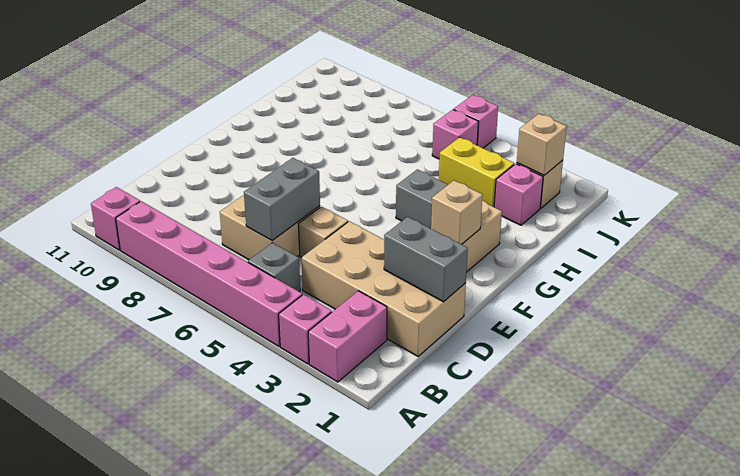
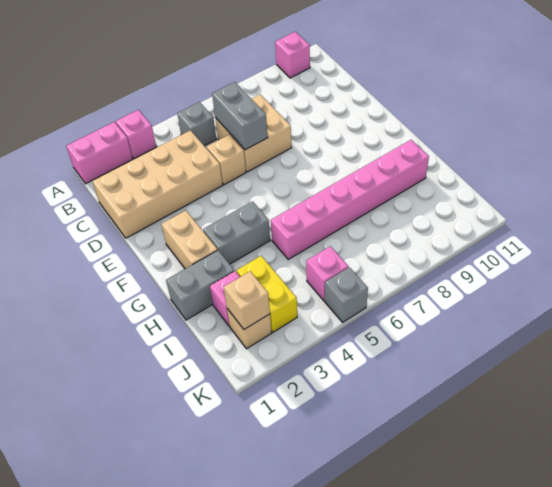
pink brick A2:B2 level 1 -> pink brick A1:A2 level 1
pink brick A4:A9 level 1 -> pink brick H5:H10 level 1
grey brick D1:D2 level 2 -> grey brick H1:H2 level 1
tan brick F2 level 2 -> none
yellow brick I3:I4 level 1 -> yellow brick I3:J3 level 1
pink brick K5 level 1 -> grey brick K5 level 1

